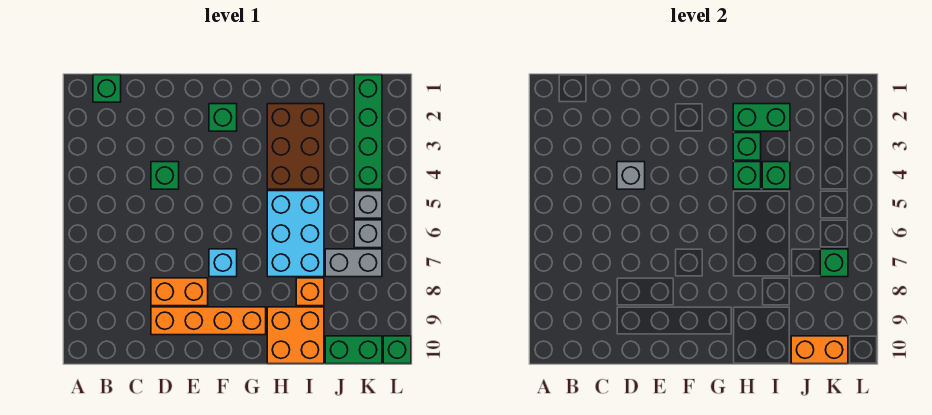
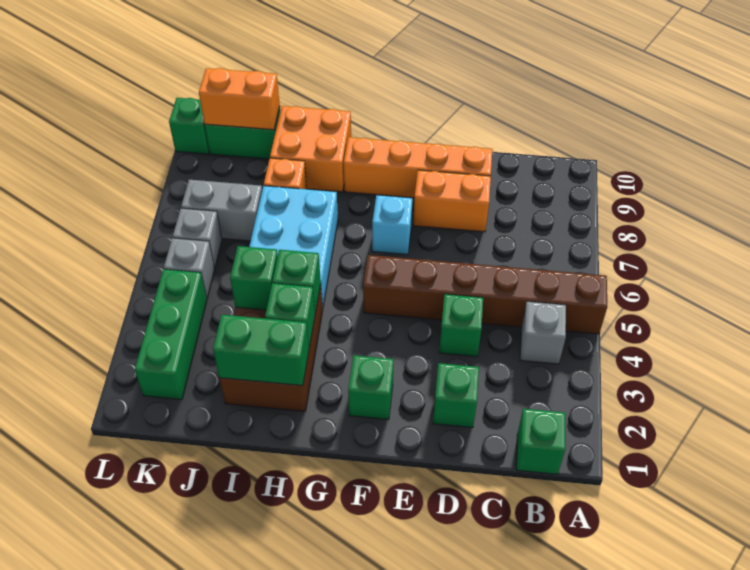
none -> brown brick A5:F5 level 1
grey brick D4 level 2 -> grey brick B4 level 1
green brick K1:K4 level 1 -> green brick K2:K4 level 1
green brick K7 level 2 -> green brick D2 level 1

